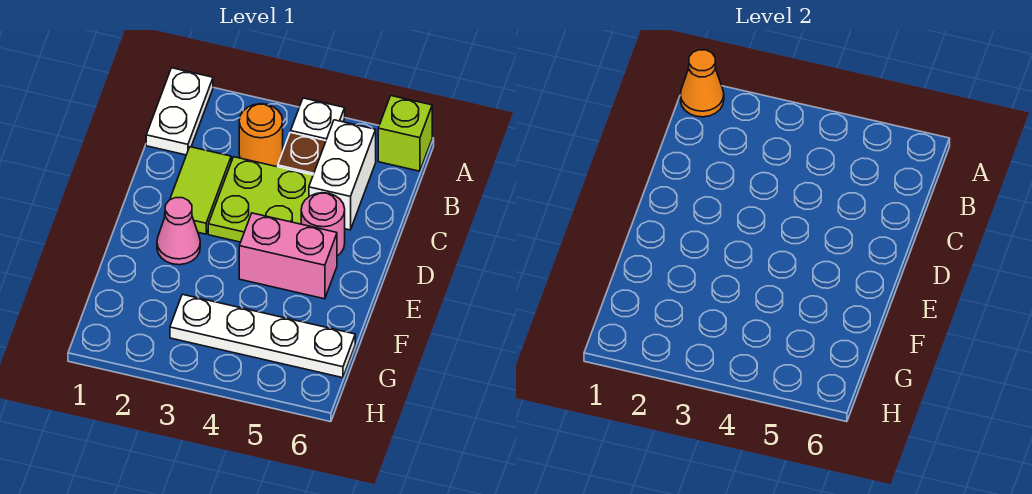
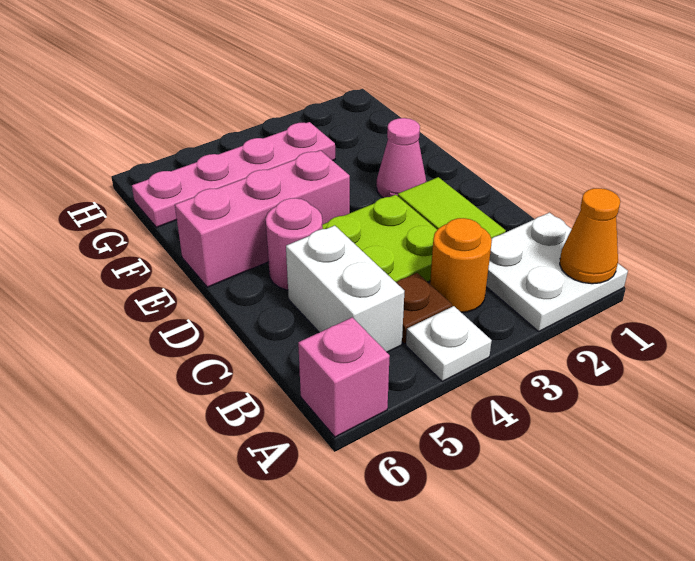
white plate A1:B1 level 1 -> white plate A1:B2 level 1
lime brick A6 level 1 -> pink brick A6 level 1
pink brick E4:E5 level 1 -> pink brick E4:E6 level 1
white plate G3:G6 level 1 -> pink plate G3:G6 level 1

